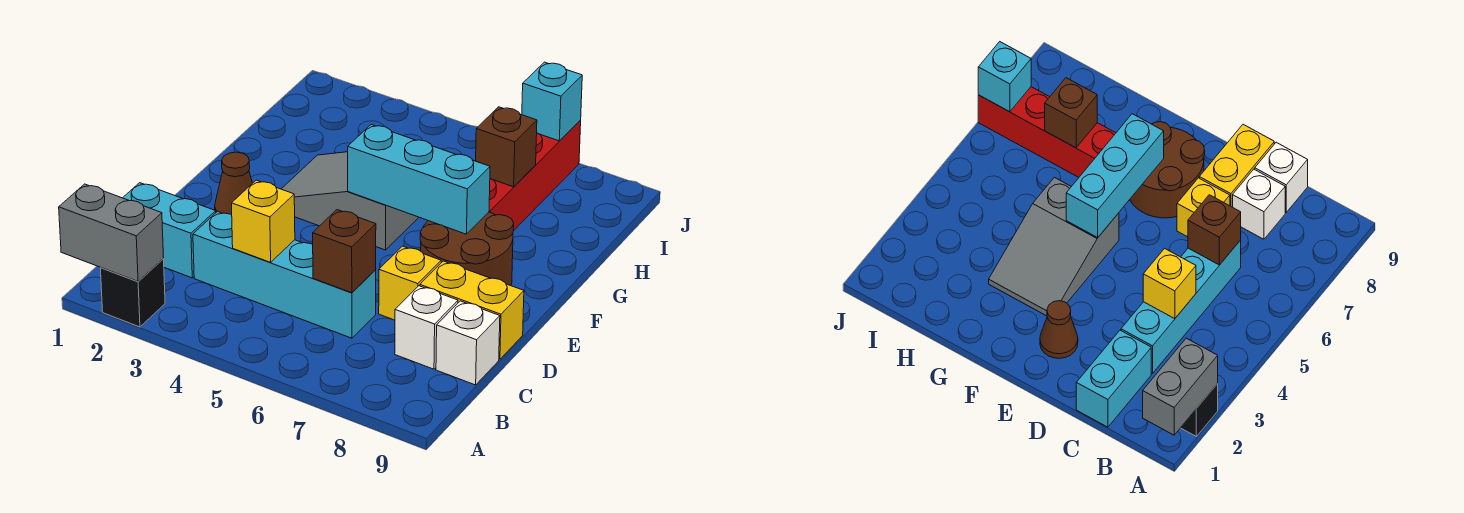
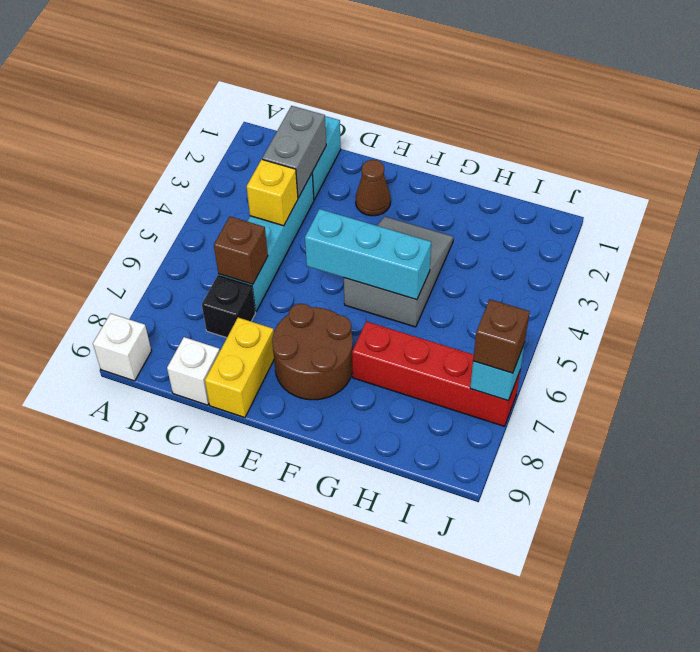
grey brick A1:A2 level 2 -> grey brick C2:C3 level 2
black brick A2 level 1 -> black brick C7 level 1
white brick C8 level 1 -> white brick A9 level 1
yellow brick D7 level 1 -> none
cyan brick F5:F7 level 2 -> cyan brick E5:G5 level 2
brown brick H7 level 2 -> brown brick J7 level 3

